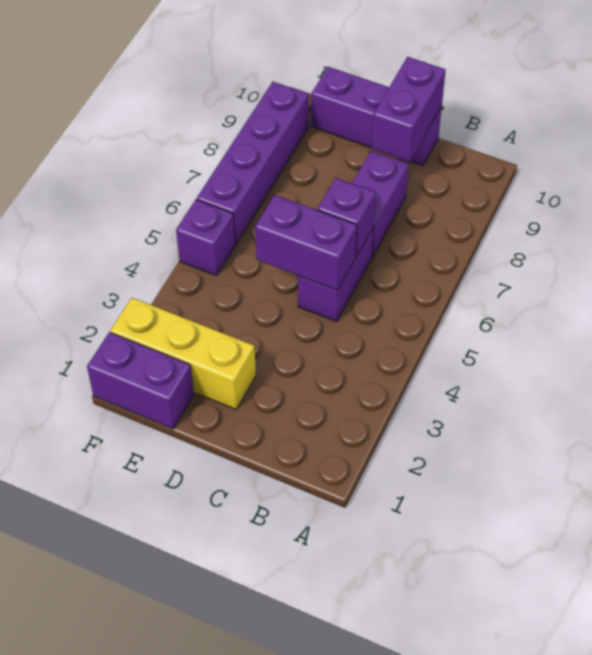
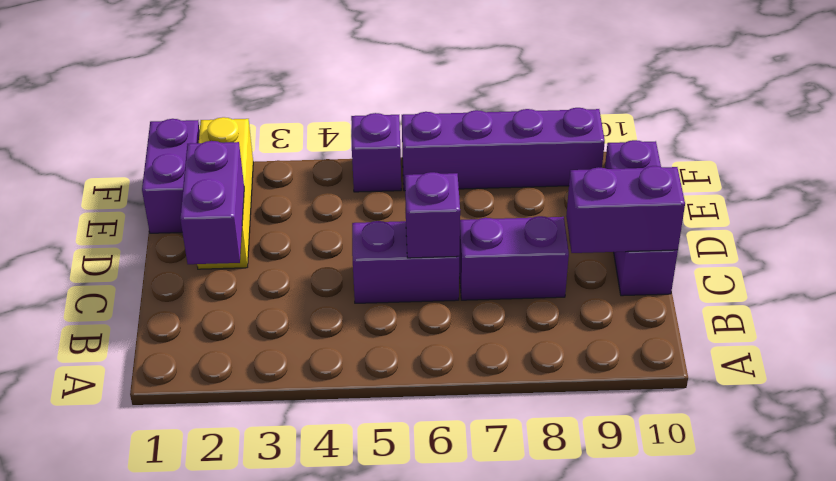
purple brick C5:D5 level 2 -> purple brick C2:D2 level 2

